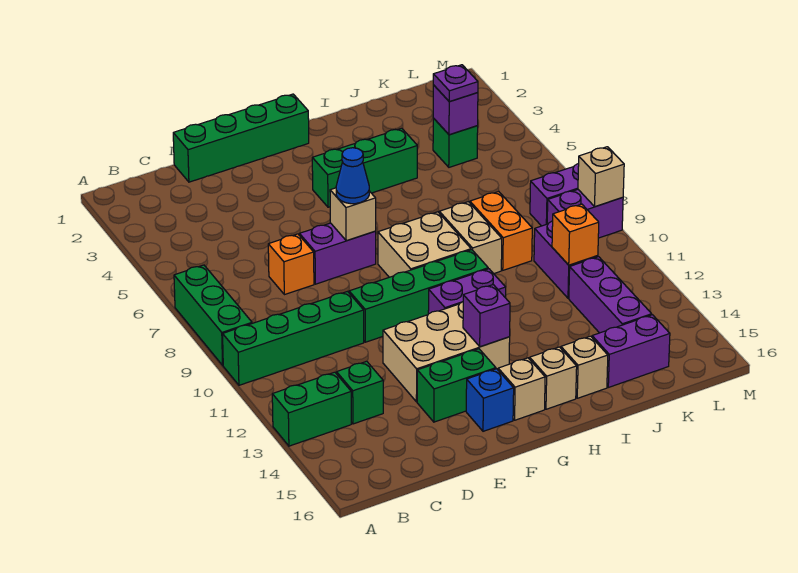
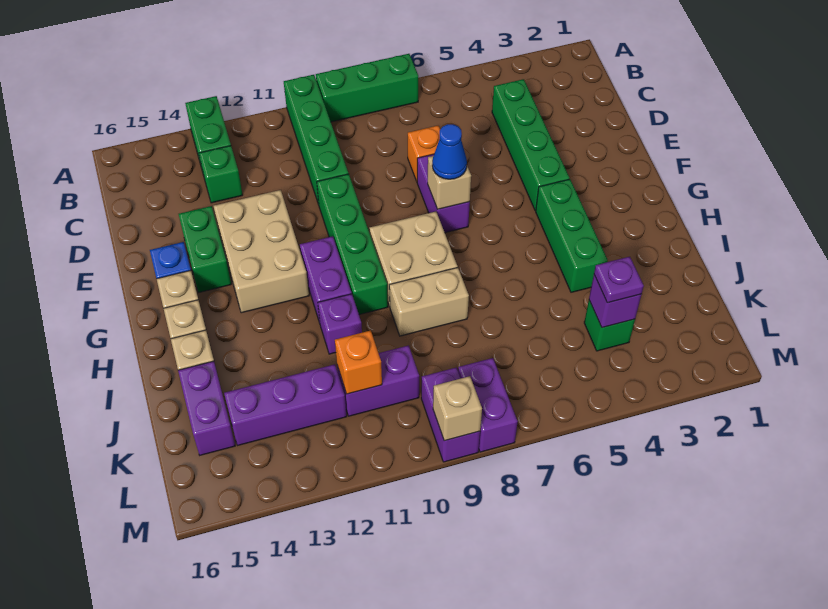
green brick D1:G1 level 1 -> green brick C4:F4 level 1
purple brick G13 level 2 -> purple brick I11 level 1
orange brick J8:J9 level 1 -> none

